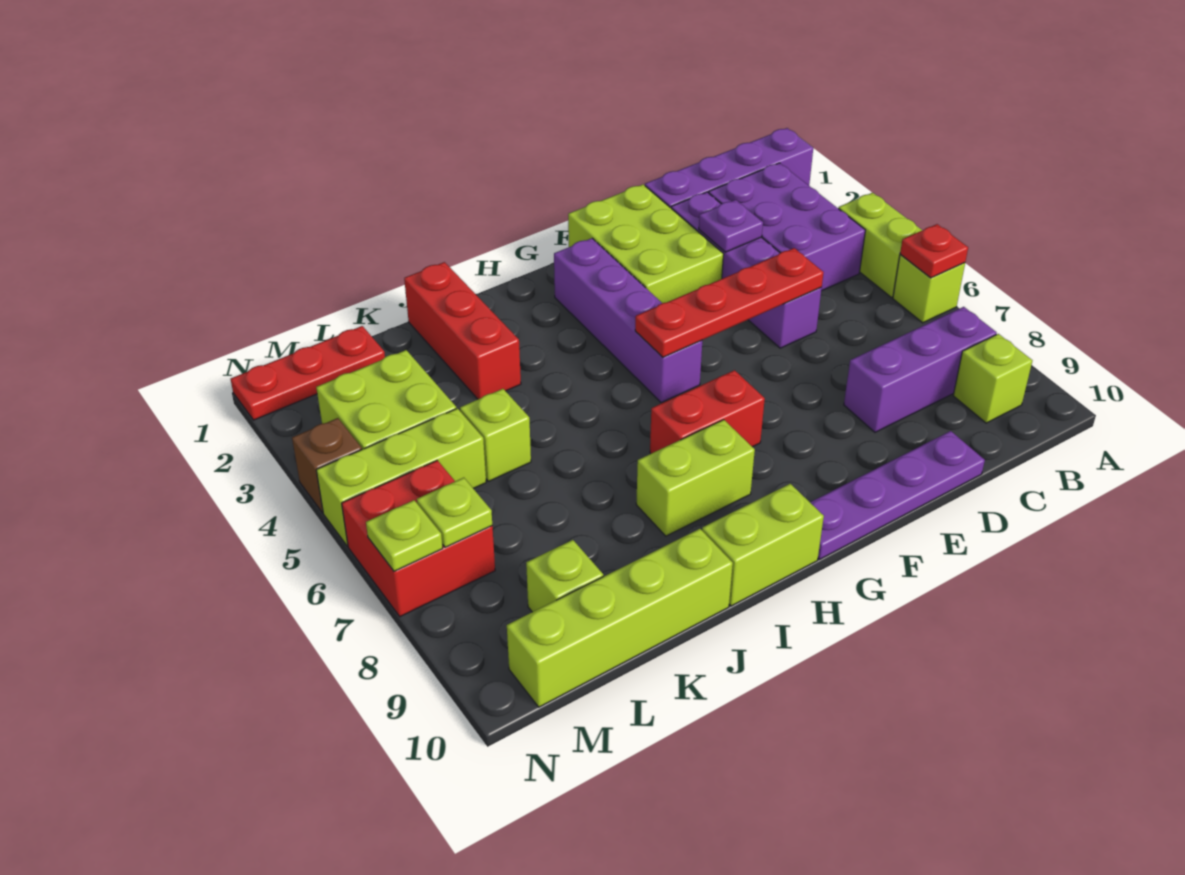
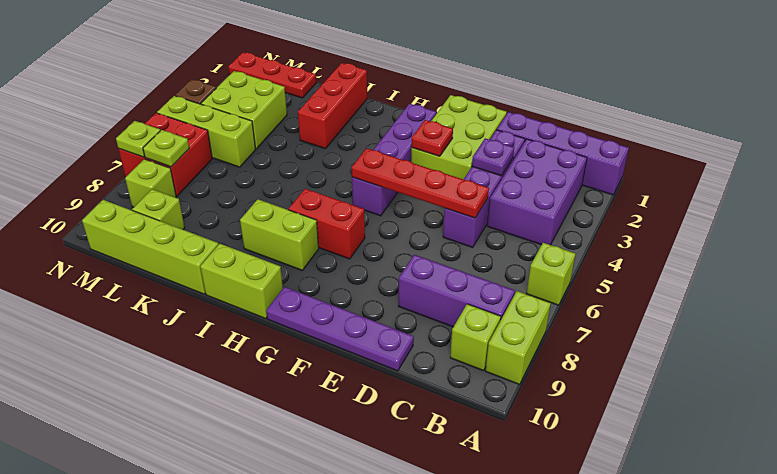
lime brick A4:A5 level 1 -> lime brick A8:A9 level 1
red plate A6 level 2 -> red plate F3 level 2
lime brick K5 level 1 -> lime brick M8 level 1

